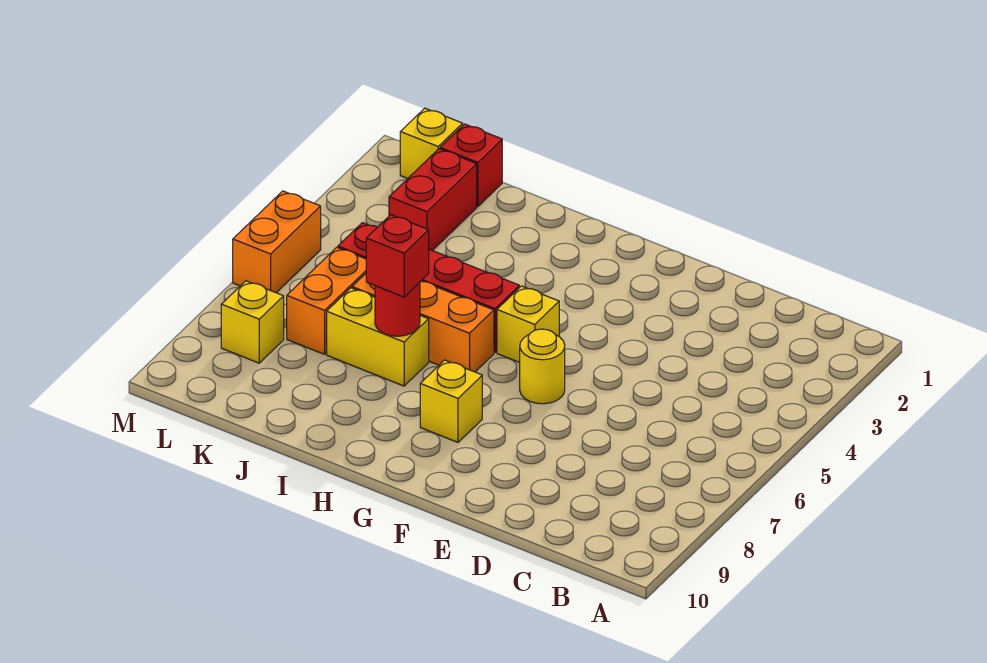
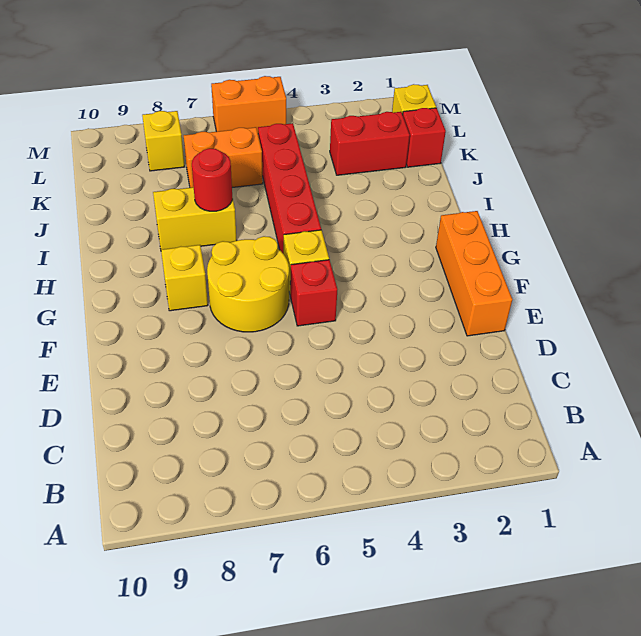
yellow round brick F6 level 1 -> yellow round brick F6:G7 level 1
orange brick H6:J6 level 1 -> orange brick E1:G1 level 1
yellow brick I7:J7 level 1 -> yellow brick I7:I8 level 1
red brick I7 level 3 -> red brick F5 level 1

